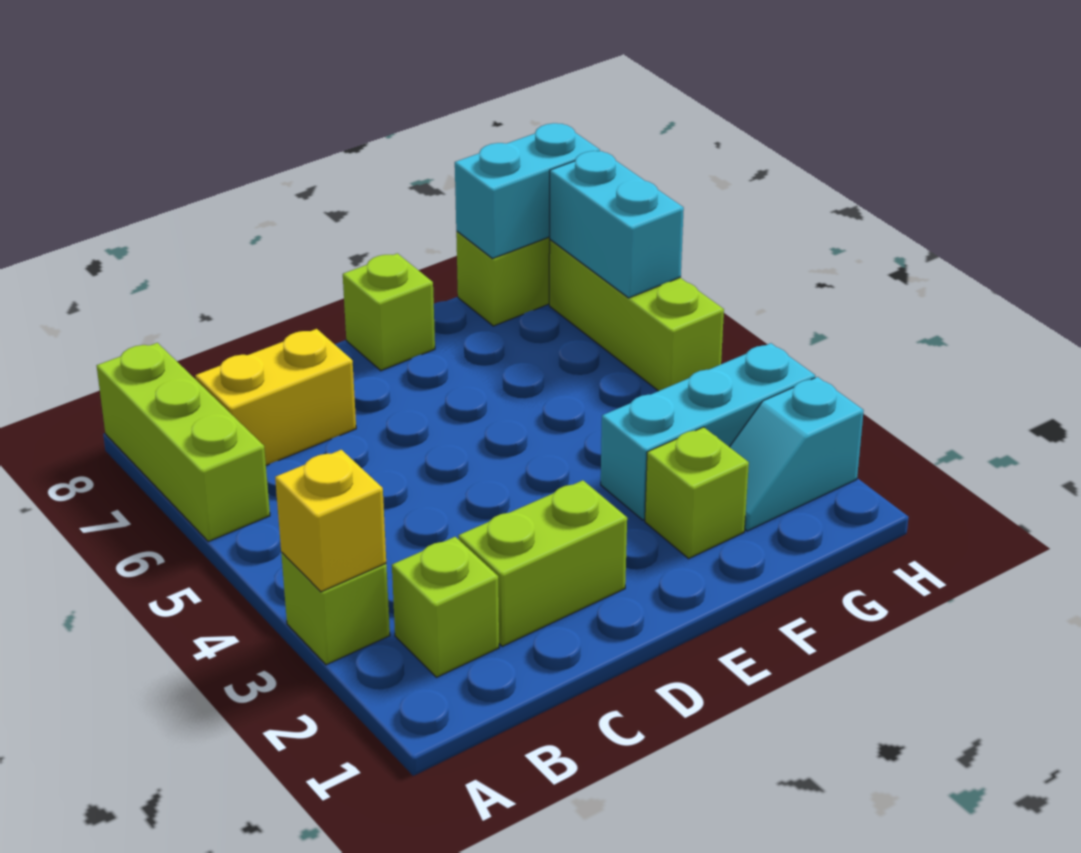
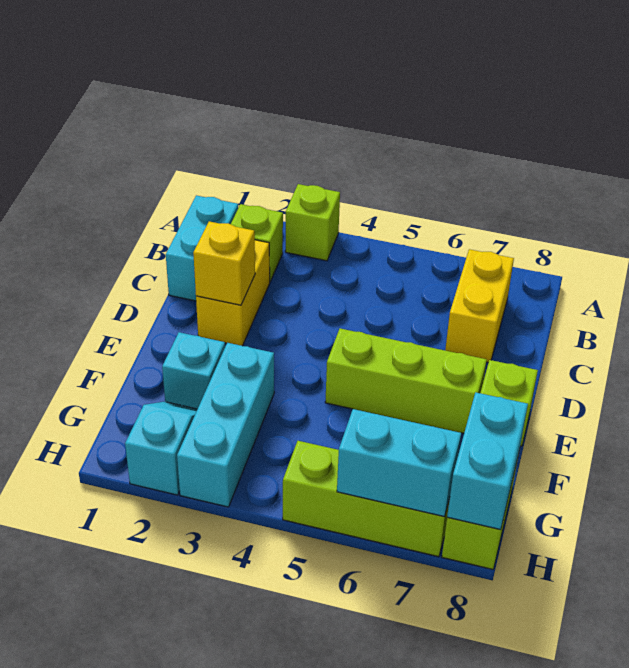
yellow brick A3 level 2 -> yellow brick D2 level 2
lime brick A6:A8 level 1 -> lime brick E5:E7 level 1
none -> cyan brick B1:C1 level 1
lime brick C2:D2 level 1 -> yellow brick C2:D2 level 1
lime brick F2 level 1 -> cyan brick F2 level 1

